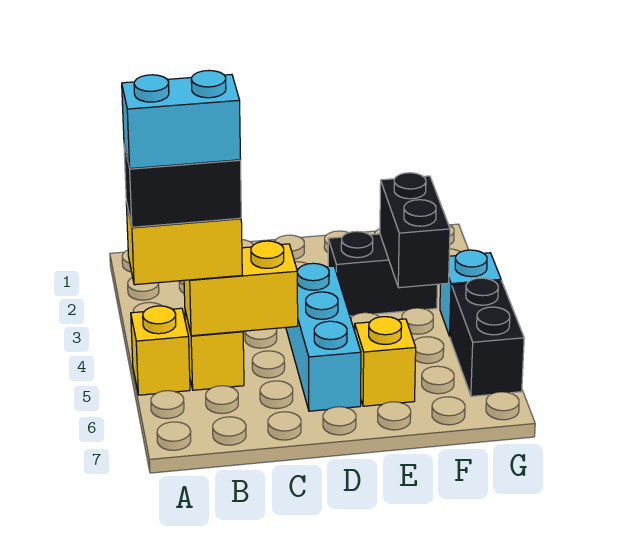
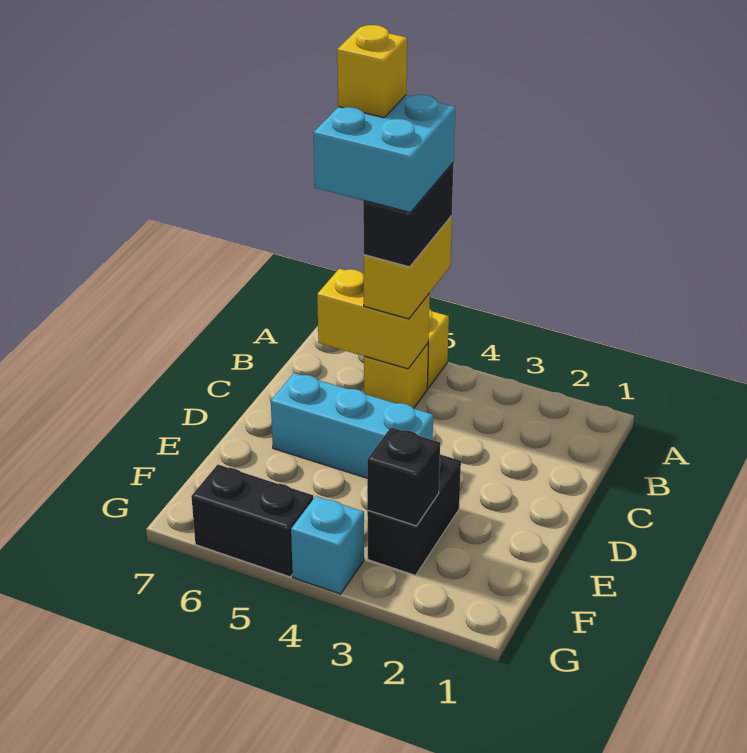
cyan brick A5:B5 level 5 -> cyan brick A5:B6 level 5
yellow brick B5:C5 level 2 -> yellow brick B5:B6 level 2
yellow brick E6 level 1 -> yellow brick A6 level 6
black brick F3:F4 level 2 -> black brick F3 level 2

